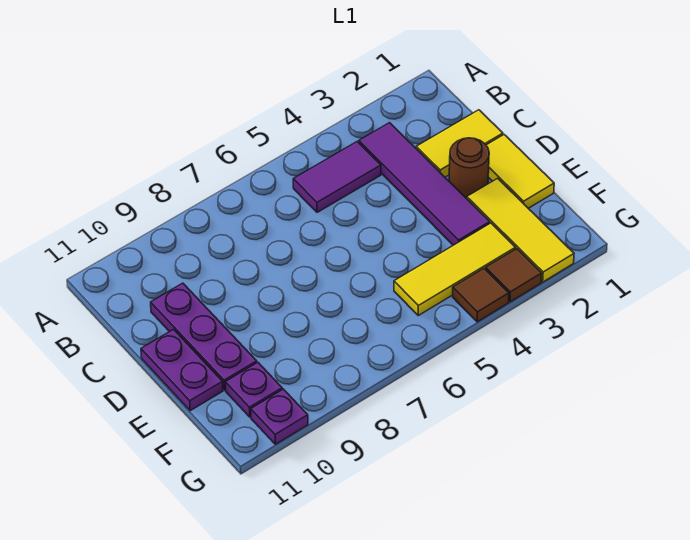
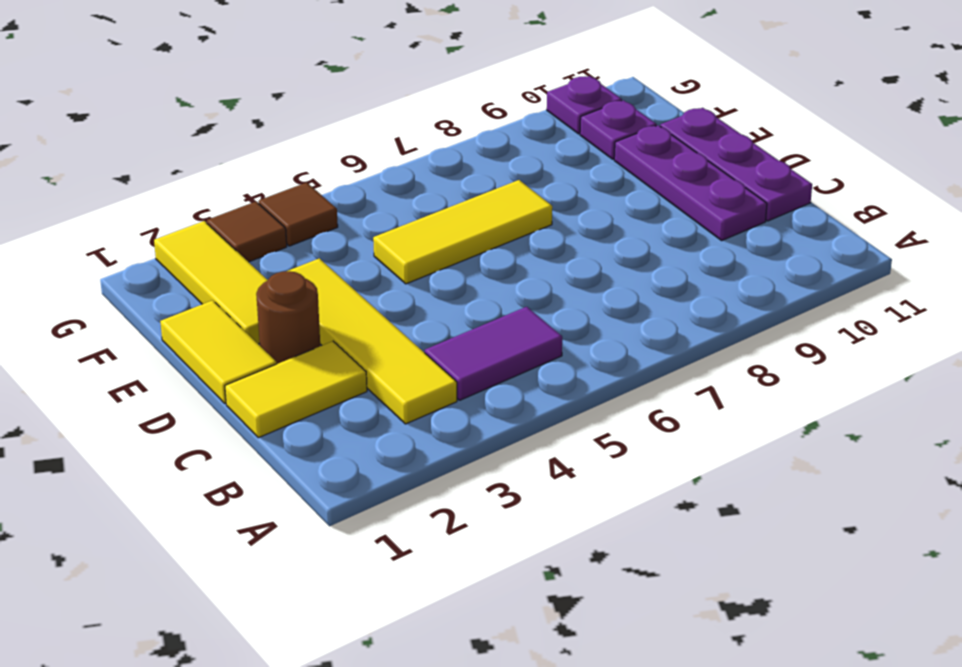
purple tile B3:E3 level 1 -> yellow tile B3:E3 level 1
purple plate D11:E11 level 1 -> purple plate C11:E11 level 1
yellow tile F3:F5 level 1 -> yellow tile E5:E7 level 1

